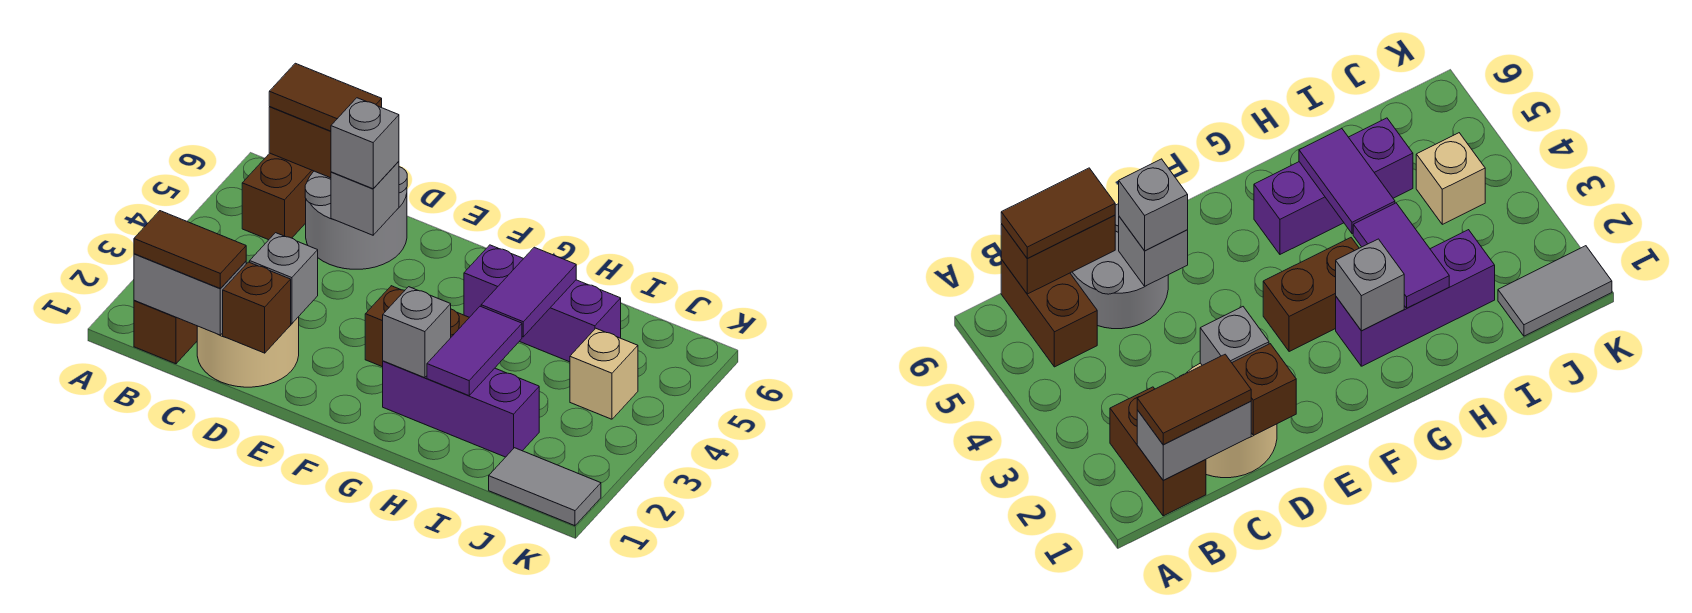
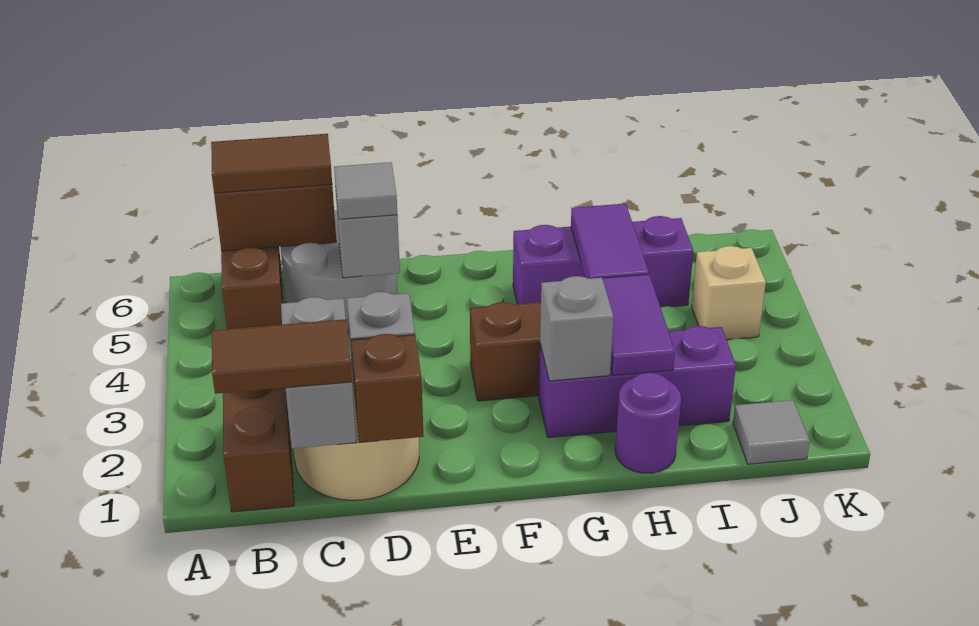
grey brick B1:C1 level 2 -> grey brick C1:C2 level 2
grey brick D5 level 3 -> grey tile D5 level 3
none -> purple round brick H1 level 1
grey tile J1:K1 level 1 -> grey tile J1 level 1

